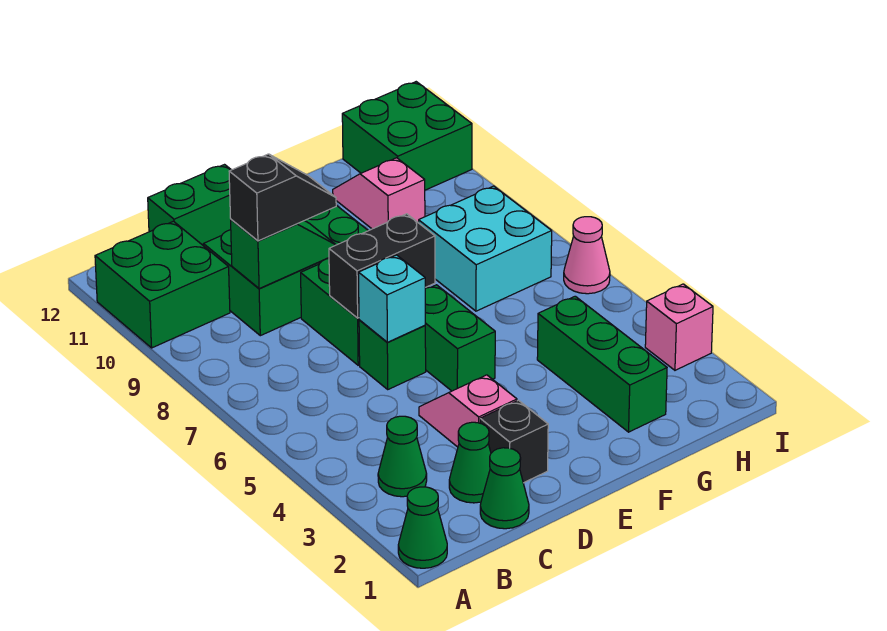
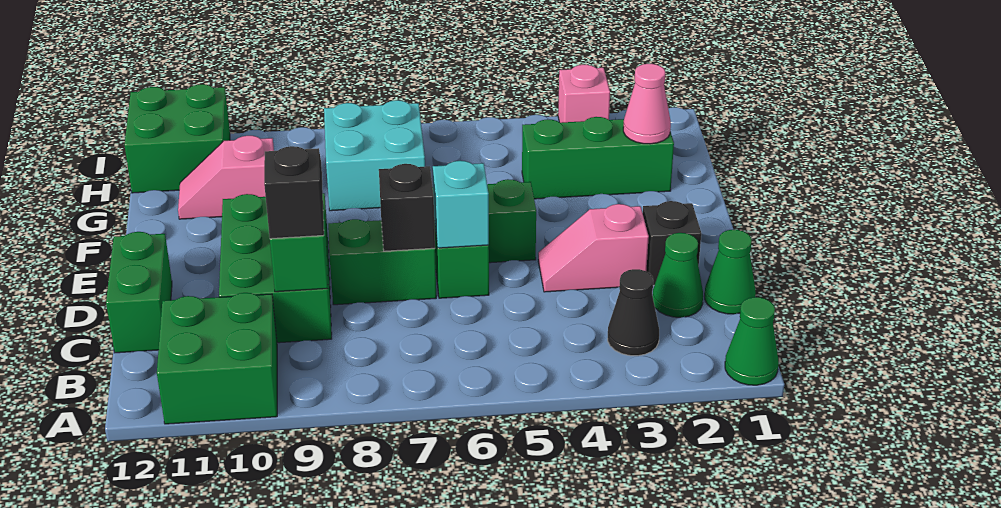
green cone B3 level 1 -> black cone B3 level 1
black brick D7:E7 level 2 -> black brick D7 level 2
pink cone I6 level 1 -> pink cone G2 level 2

